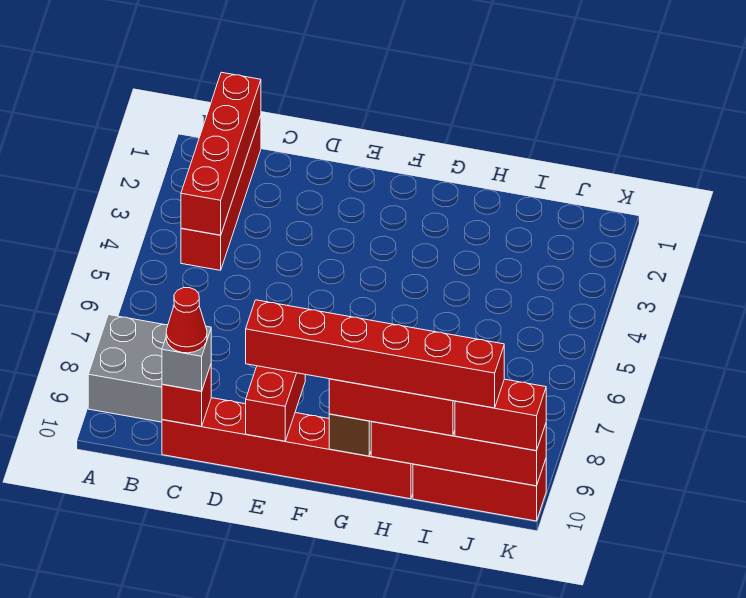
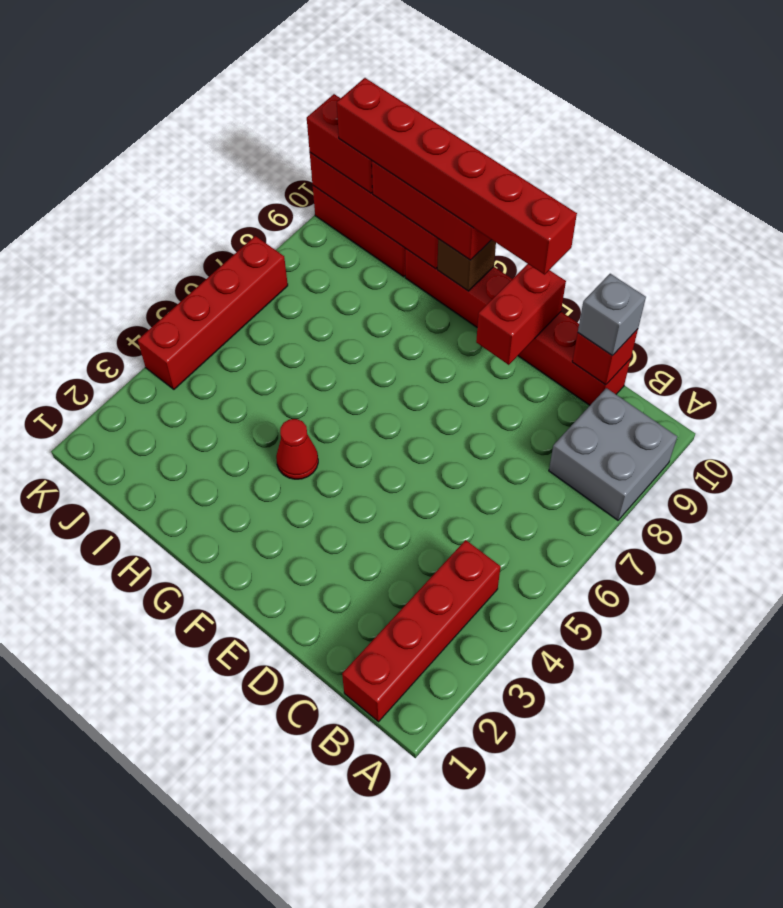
red brick B1:B4 level 2 -> red brick K4:K7 level 1
red cone C10 level 4 -> red cone G4 level 1

